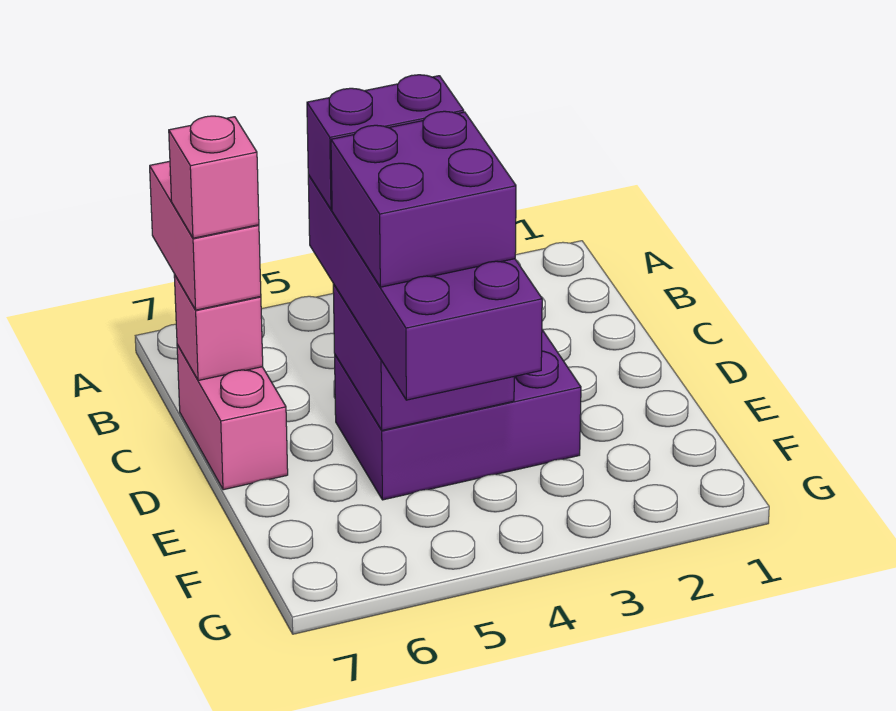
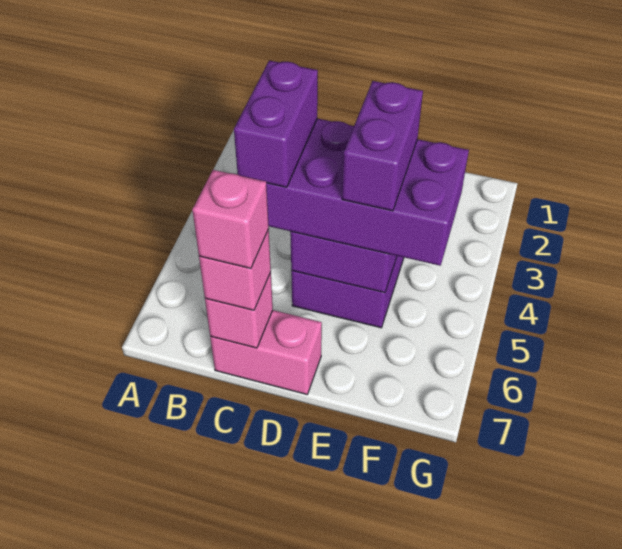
pink brick B7:C7 level 3 -> pink brick C7 level 3
purple brick D4:E5 level 4 -> purple brick E4:E5 level 4

